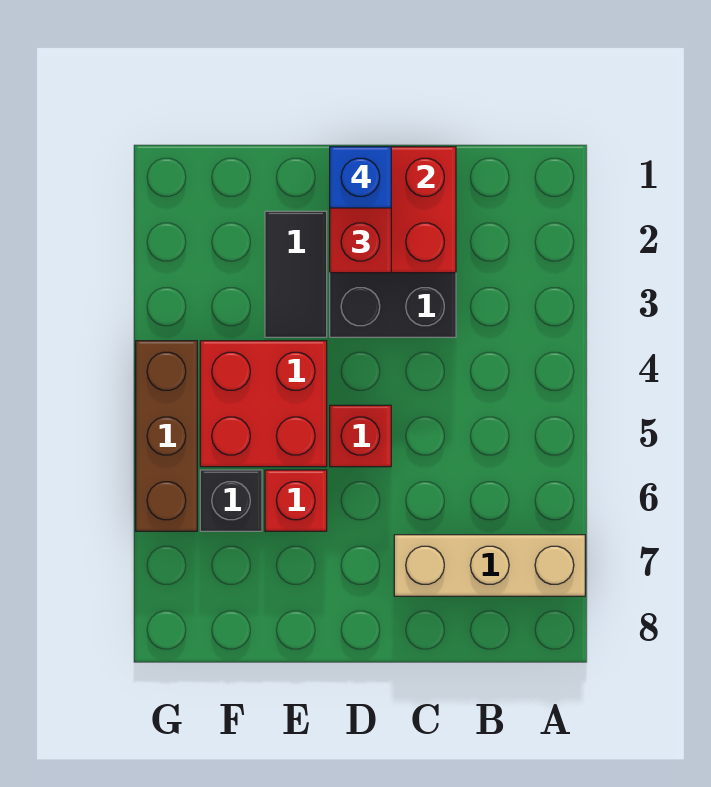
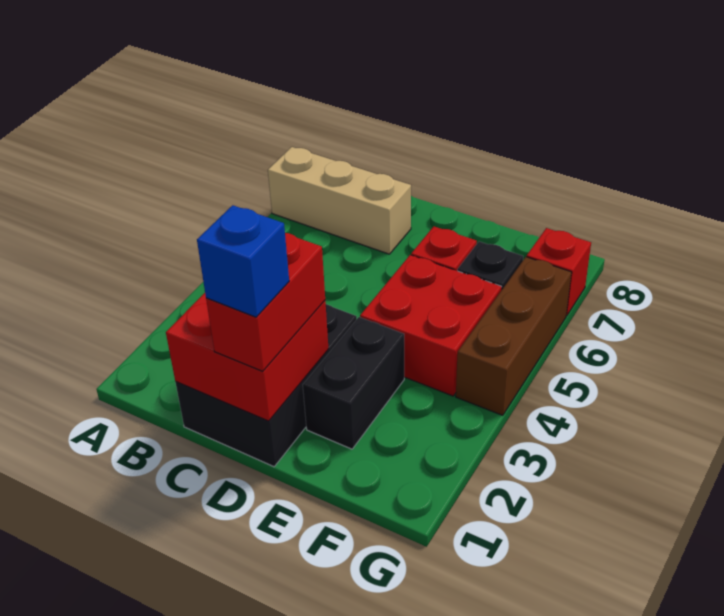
red brick D5 level 1 -> red brick G7 level 1
black tile E2:E3 level 1 -> black brick E2:E3 level 1

